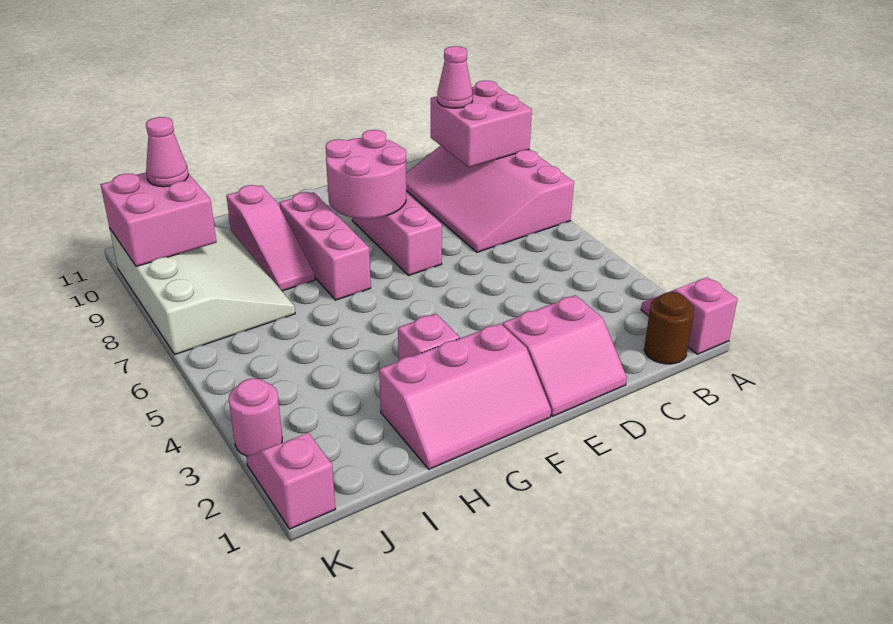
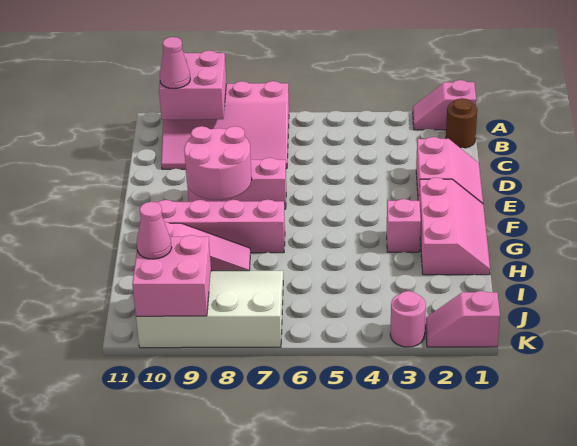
pink brick G7:G9 level 1 -> pink brick G7:G10 level 1

